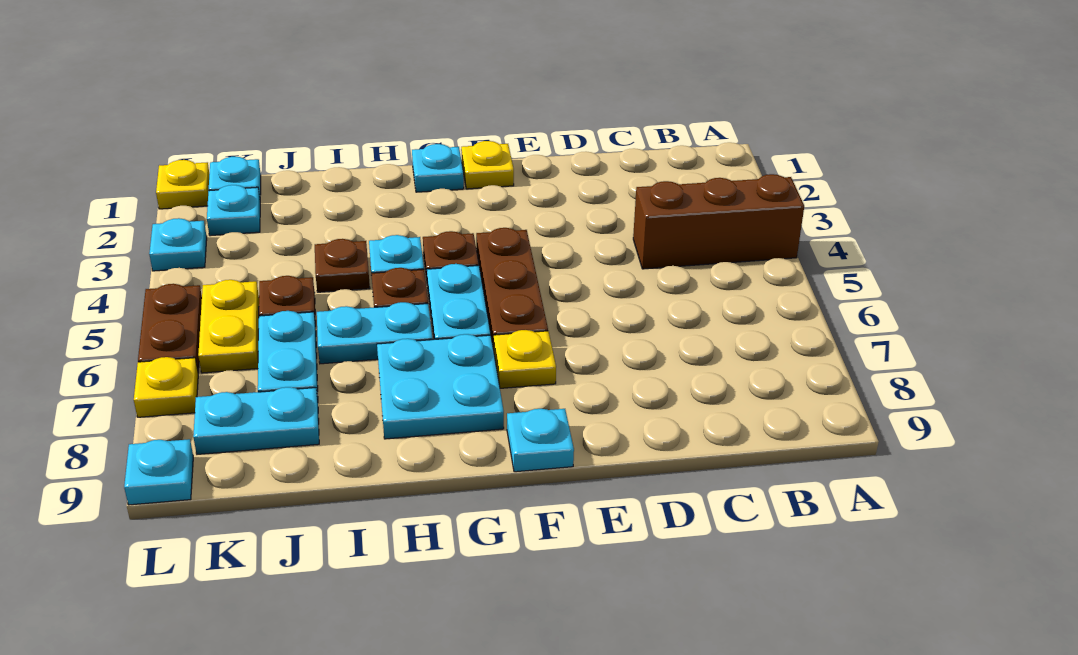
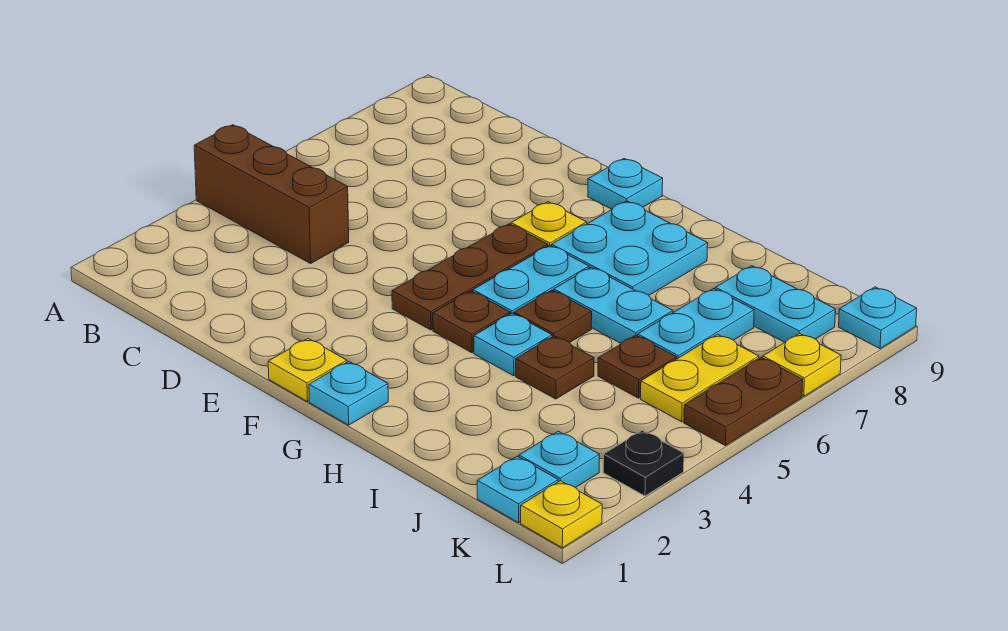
cyan plate L3 level 1 -> black plate L3 level 1

